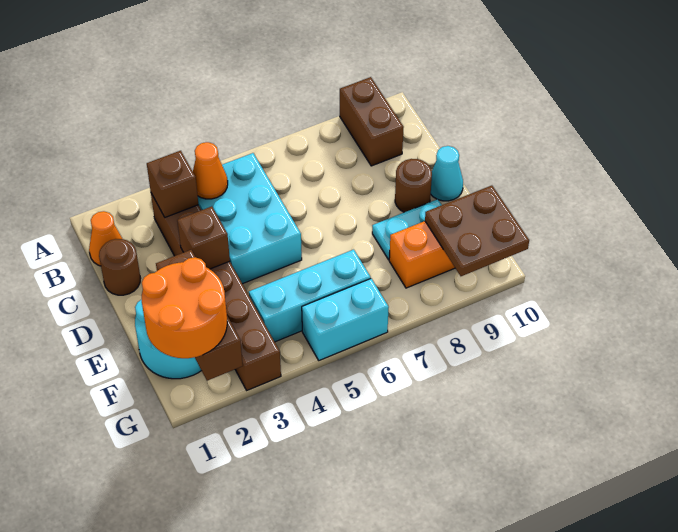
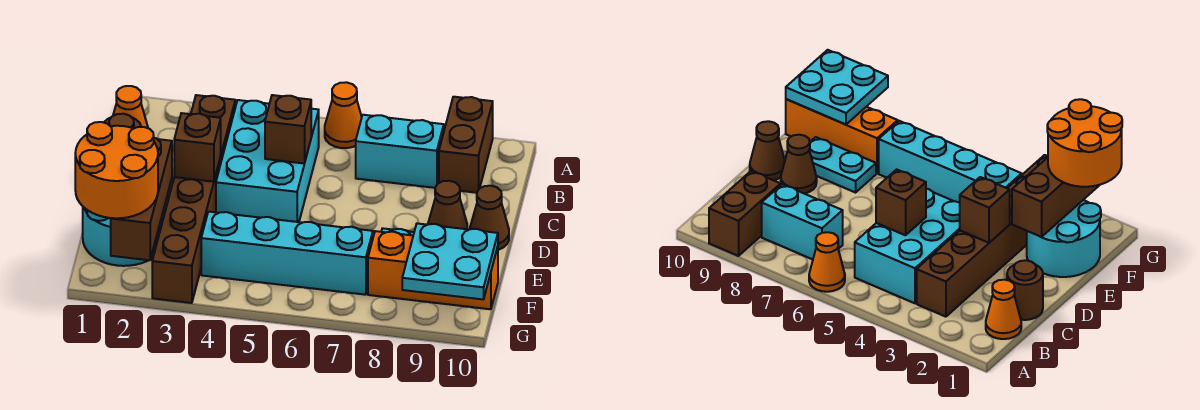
brown brick B3 level 2 -> brown brick C5 level 2
orange cone B4 level 2 -> orange cone A6 level 1
brown round brick D9 level 1 -> brown cone D9 level 1
cyan cone D10 level 1 -> brown cone D10 level 1
cyan brick F4:F6 level 1 -> cyan brick F4:F7 level 1
brown plate F9:G10 level 2 -> cyan plate F9:G10 level 2
cyan brick G5:G6 level 1 -> cyan brick B7:B8 level 1

